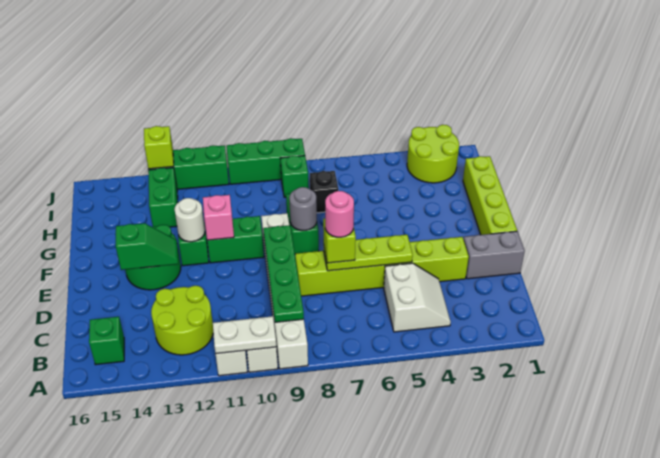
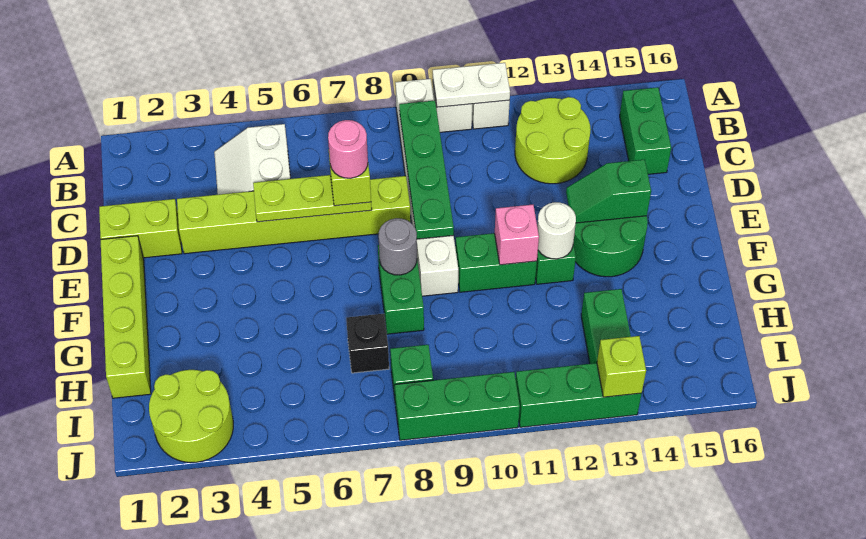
green brick B15 level 1 -> green brick B15:C15 level 1
grey brick D1:D2 level 1 -> lime brick D1:D2 level 1

